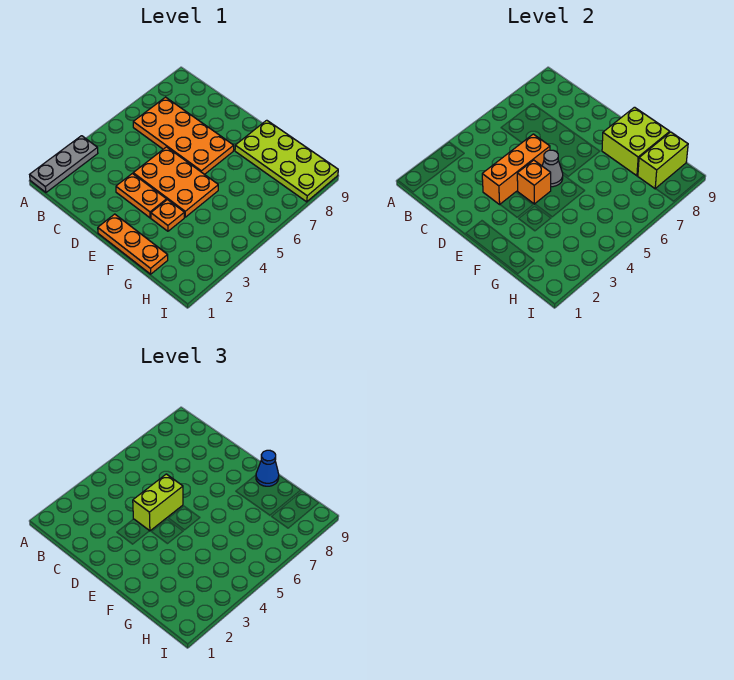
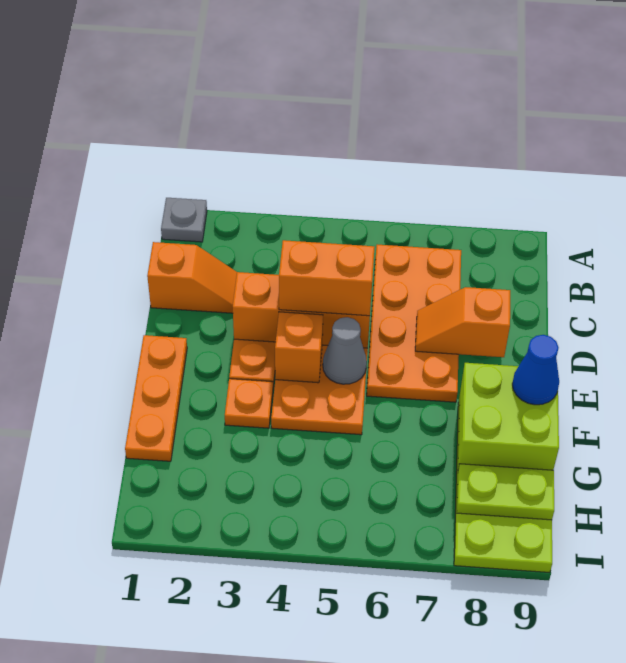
grey plate A1:A3 level 1 -> grey plate A1 level 1
none -> orange slope C1:C2 level 1 top 1
lime brick D4:D5 level 3 -> orange brick D4:D5 level 3
none -> orange slope D7:D8 level 2 top 8
lime brick H8:H9 level 2 -> lime plate H8:H9 level 2

